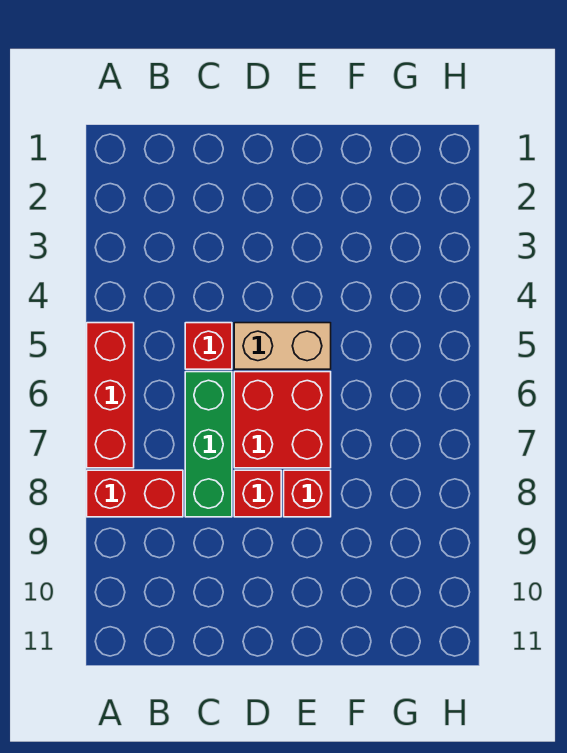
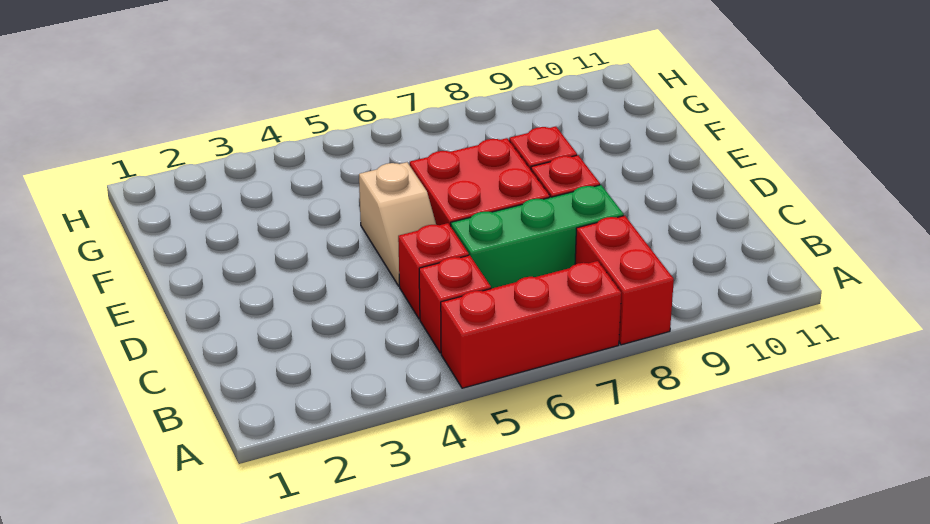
none -> red brick B5 level 1
tan brick D5:E5 level 1 -> tan slope D5:E5 level 1 top E

